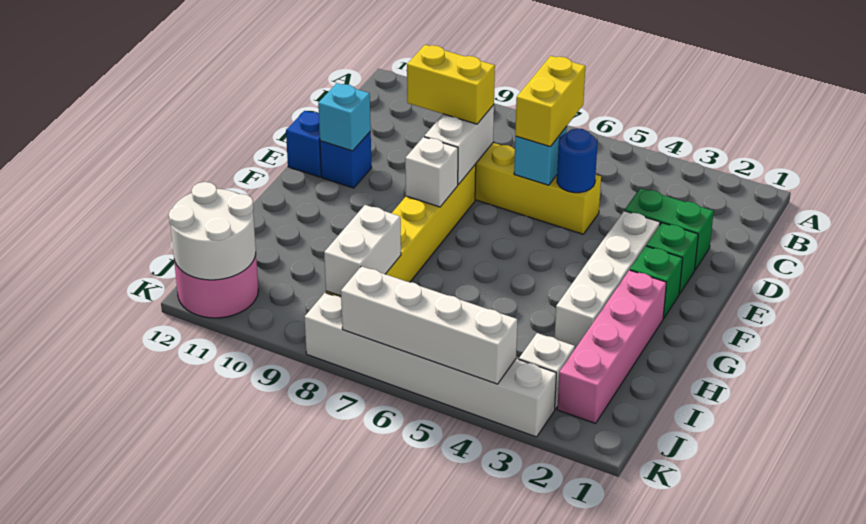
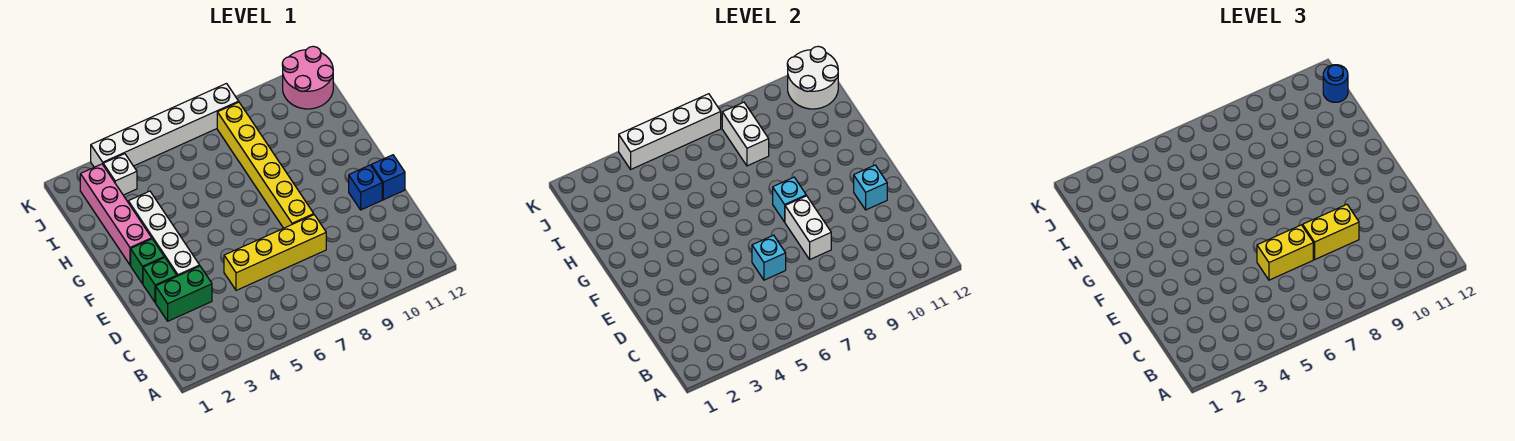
yellow brick C6:D6 level 3 -> yellow brick D6:D7 level 3
blue round brick D5 level 2 -> blue round brick J12 level 3
white brick F8 level 2 -> cyan brick F8 level 2

